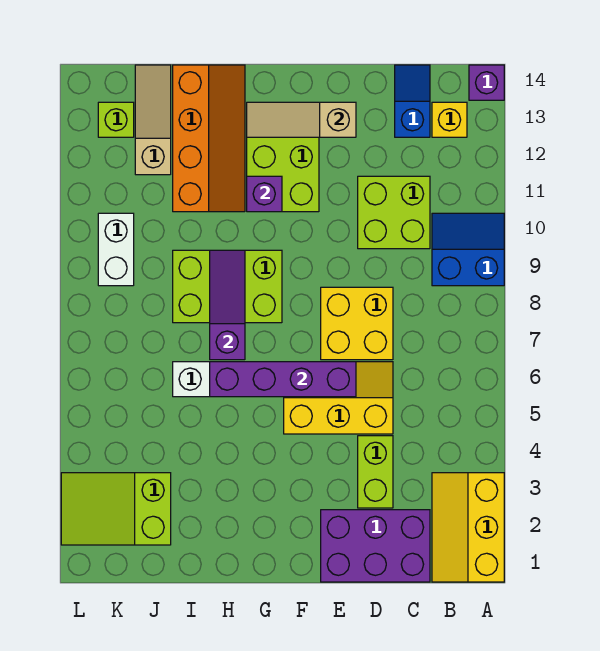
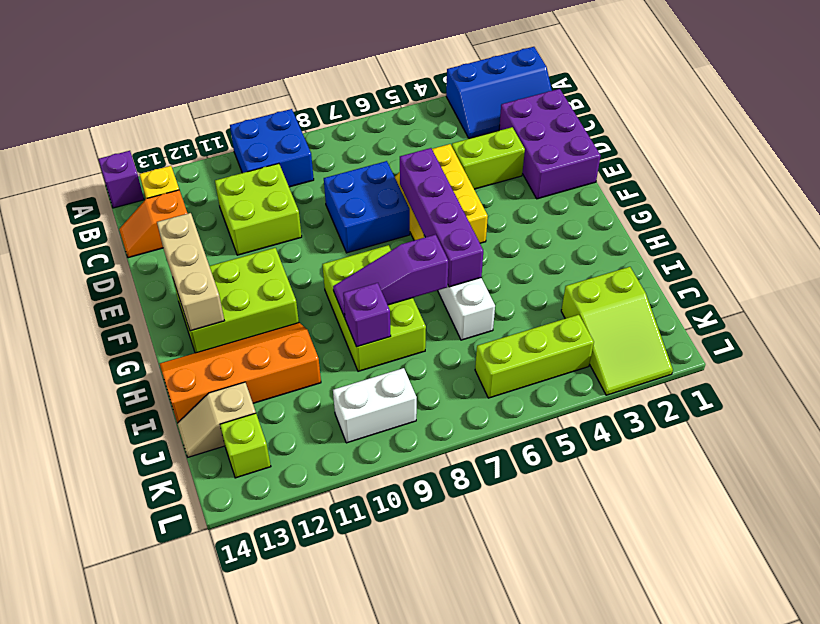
yellow slope A1:B3 level 1 top A -> blue slope A1:B3 level 1 top A
blue slope A9:B10 level 1 top 9 -> blue brick A9:B10 level 1
blue slope C13:C14 level 1 top 13 -> orange slope C13:C14 level 1 top 13
yellow brick D7:E8 level 1 -> blue brick D7:E8 level 1
tan slope E13:G13 level 2 top E -> tan brick E13:G13 level 2
purple brick G11 level 2 -> purple brick I9 level 2
tan slope J12:J14 level 1 top 12 -> tan slope J13:J14 level 1 top 13
none -> lime brick K4:K6 level 1

